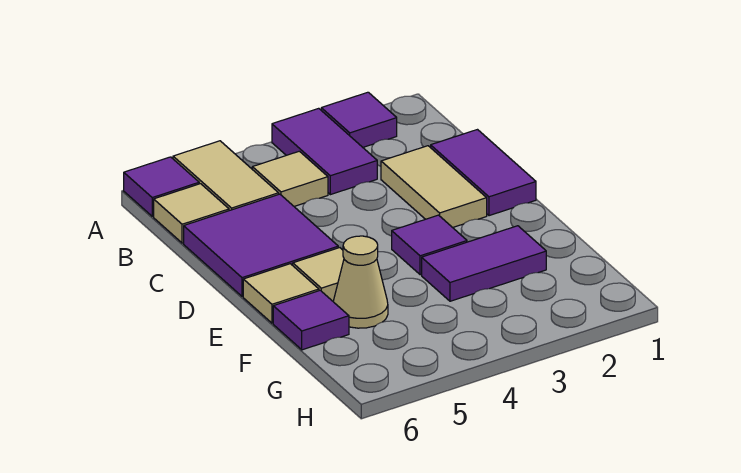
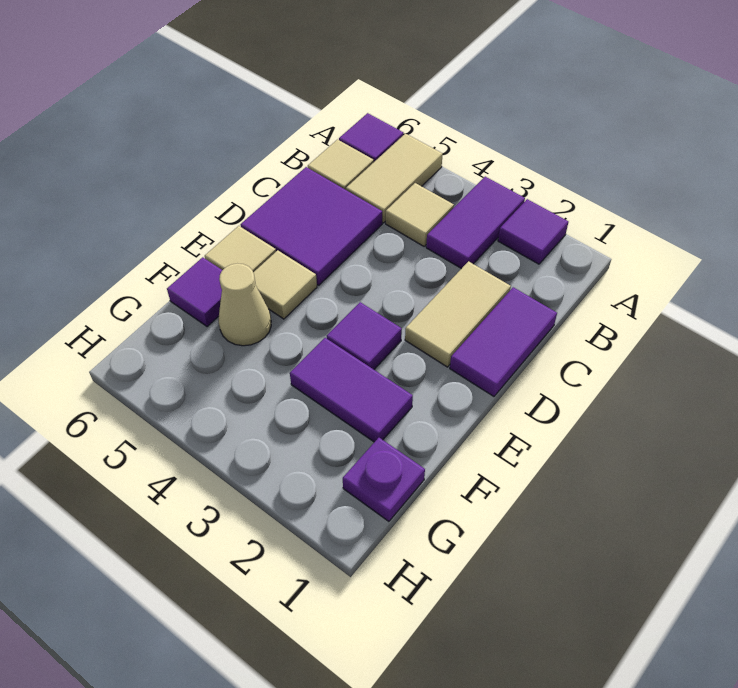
none -> purple plate G1 level 1

